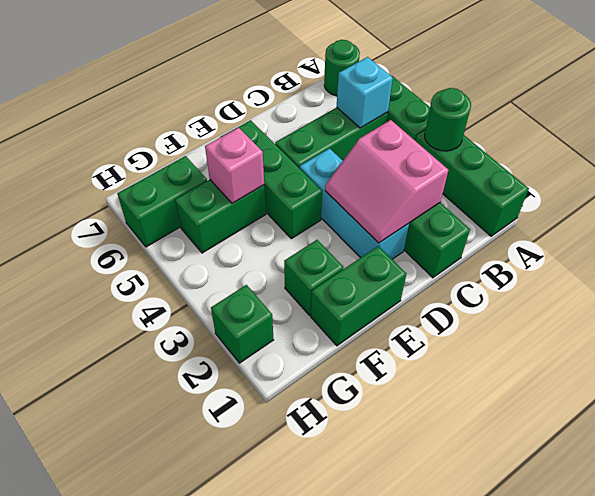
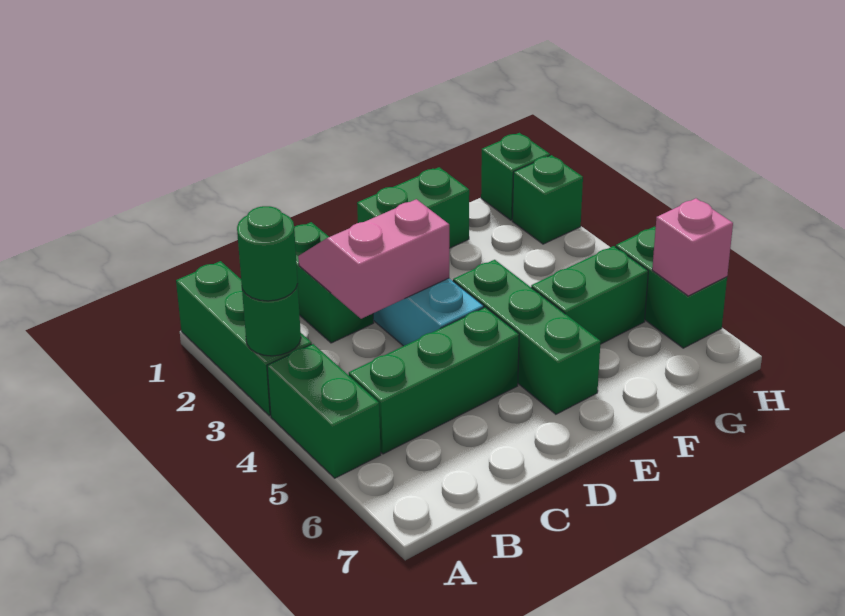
green round brick A7 level 1 -> green round brick A3 level 3
cyan brick B5 level 2 -> none
pink slope C2:D3 level 2 top C -> pink slope C2:D3 level 2 top 3
green brick F2 level 1 -> green brick H1 level 1
pink brick F5 level 2 -> pink brick H6 level 2
green brick G6:H6 level 1 -> green brick H5:H6 level 1

